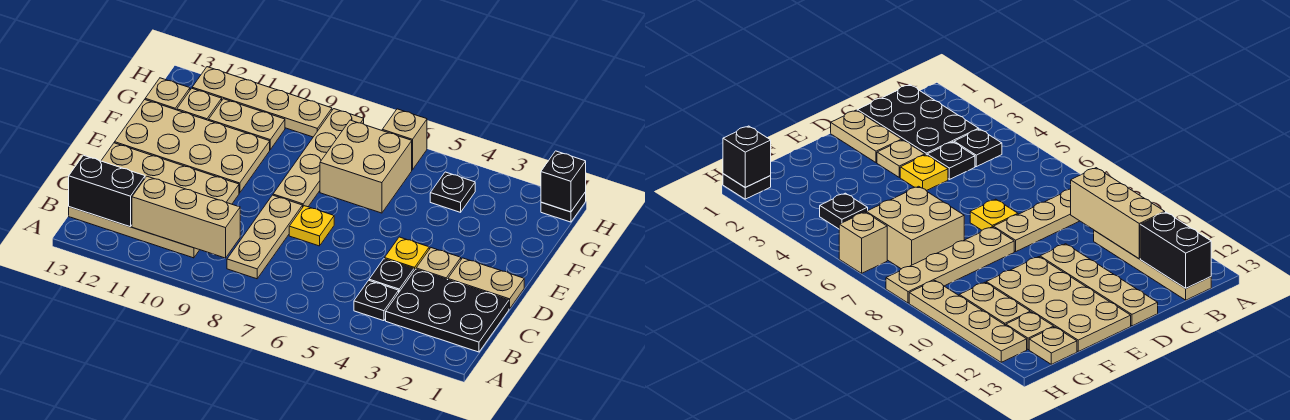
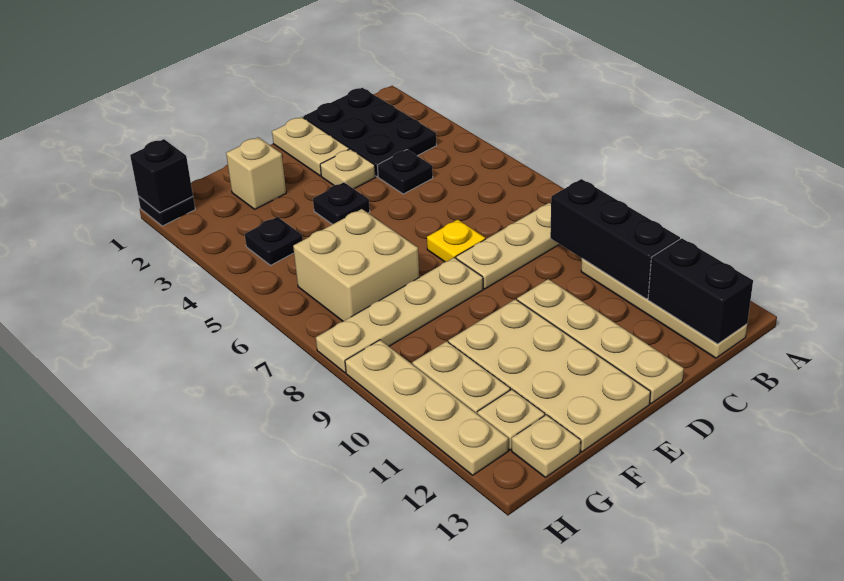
black plate B4 level 1 -> black plate E4 level 1
tan brick B9:B11 level 2 -> black brick B9:B11 level 2
yellow plate D4 level 1 -> none
tan brick H6 level 1 -> tan brick F2 level 1

